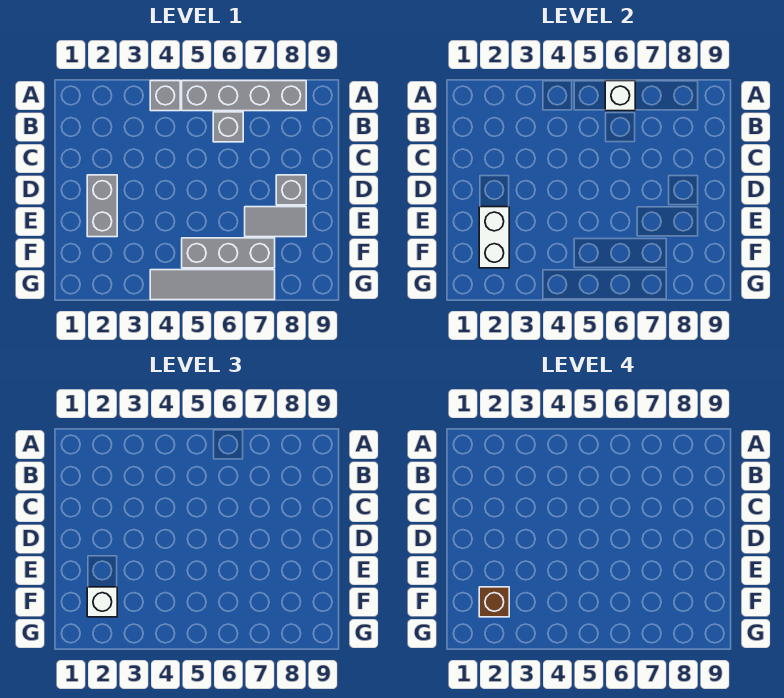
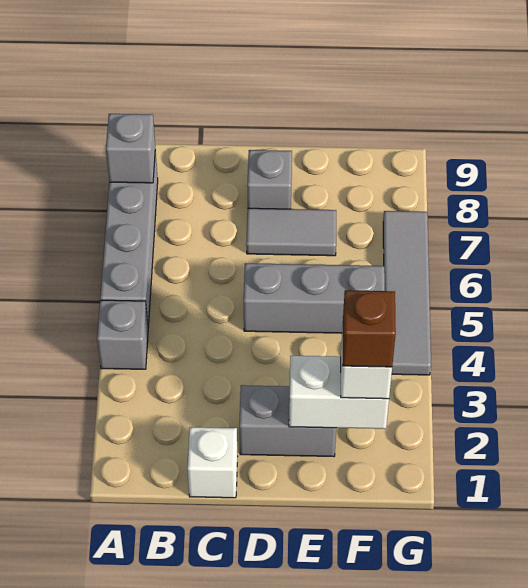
white brick A6 level 2 -> white brick C1 level 1
grey brick B6 level 1 -> grey brick A8 level 2
grey tile E7:E8 level 1 -> grey tile D7:E7 level 1
grey brick F5:F7 level 1 -> grey brick D5:F5 level 1

